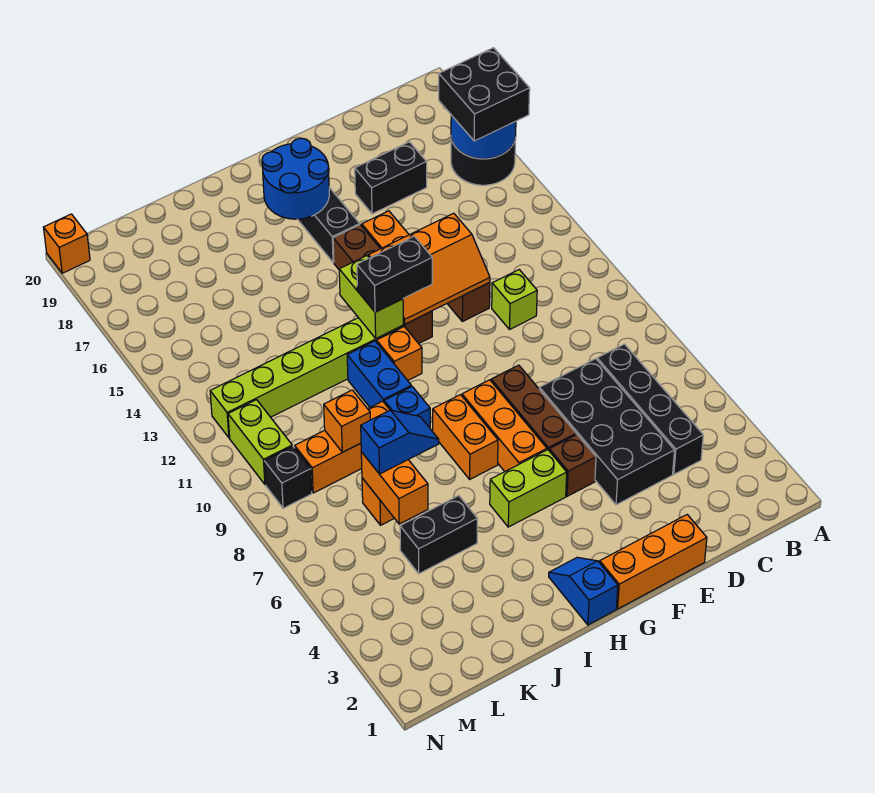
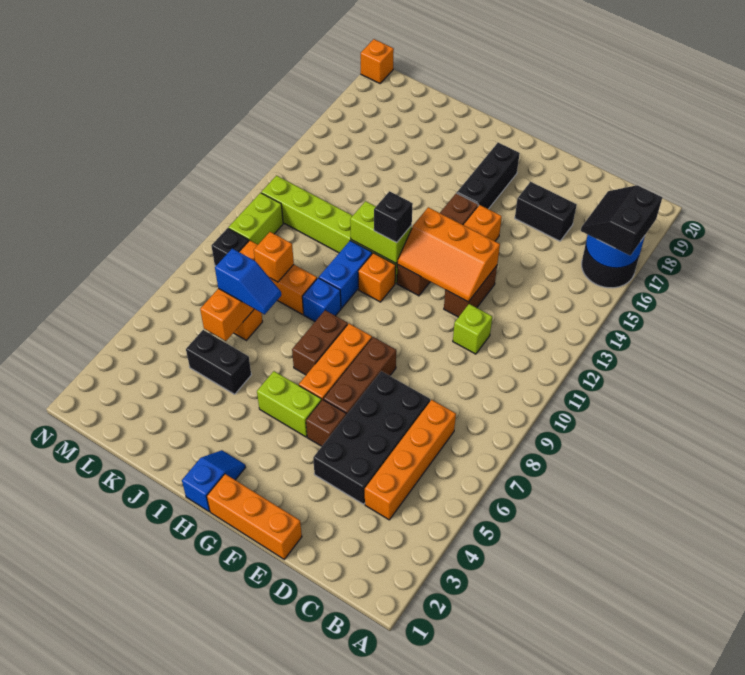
black brick A16:B17 level 3 -> black slope A16:B17 level 3 top A
black brick C4:C7 level 1 -> orange brick C4:C7 level 1
black brick G12:H12 level 3 -> black brick H12 level 3
blue round brick G17:H18 level 2 -> none
orange brick H7:H8 level 1 -> brown brick H7:H8 level 1
lime brick H12:H13 level 2 -> lime brick H12:I12 level 2

